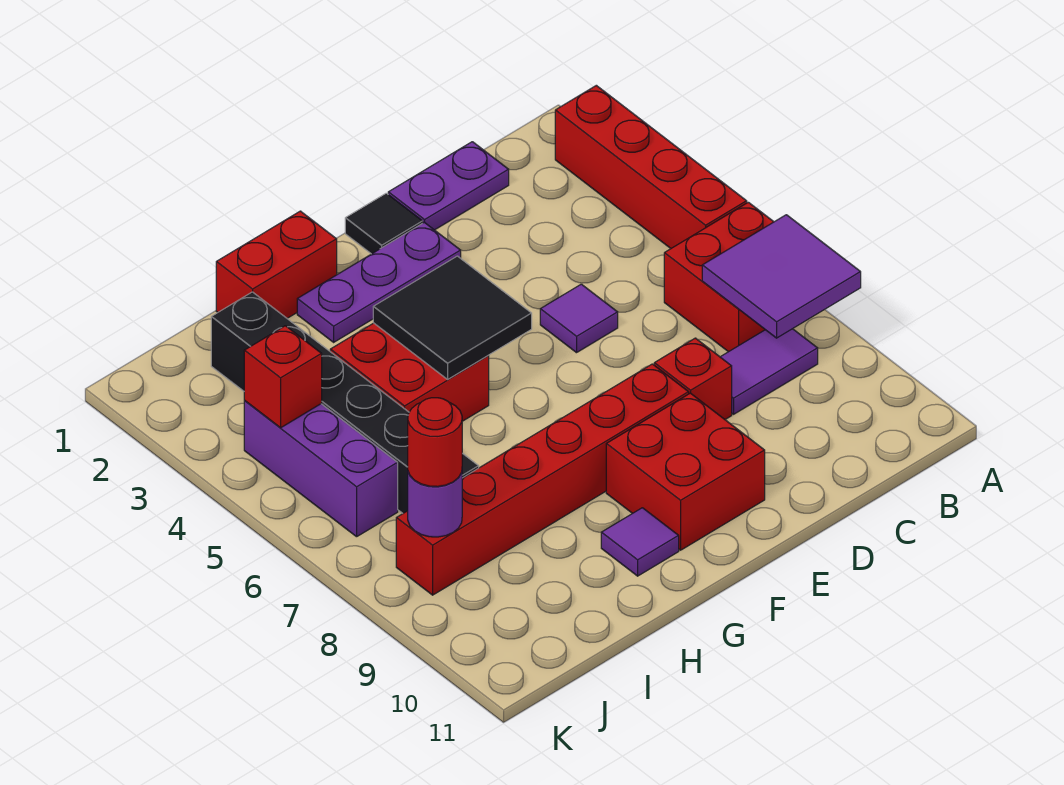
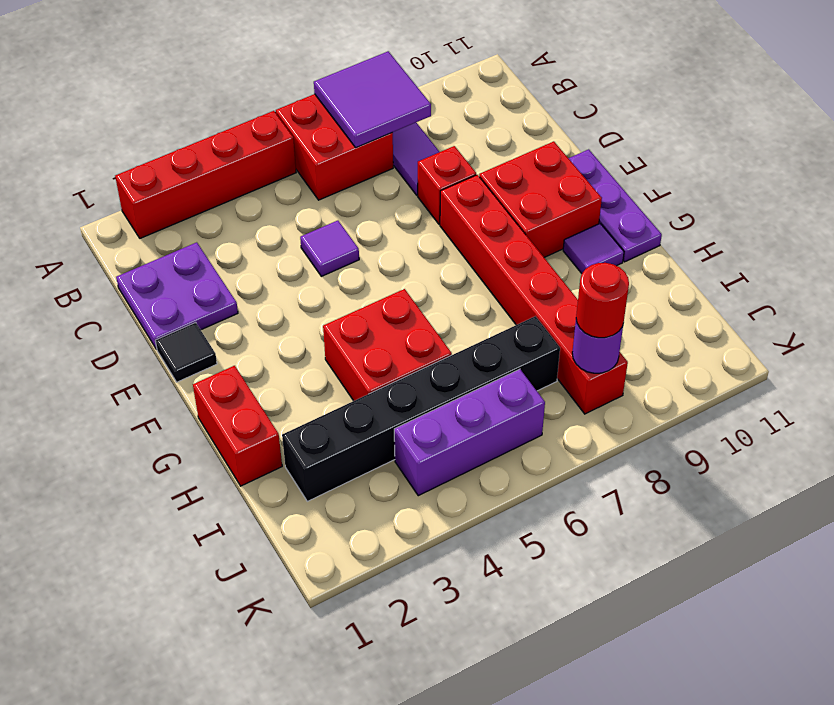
purple plate C1:D1 level 1 -> purple plate C1:D2 level 1
purple plate E2:G2 level 1 -> purple plate E11:G11 level 1
black tile F4:G5 level 2 -> none
red brick J4 level 2 -> none

